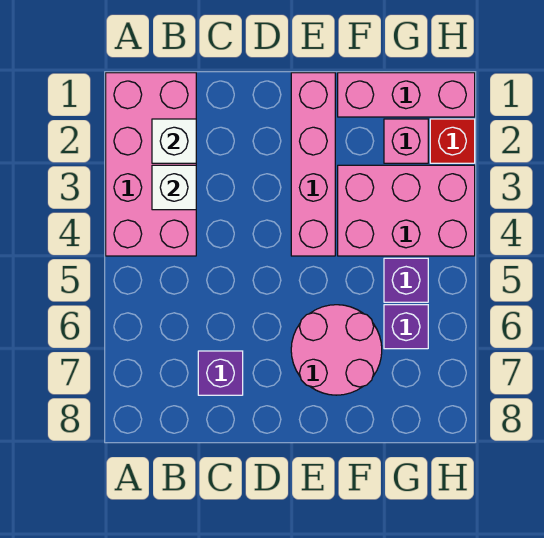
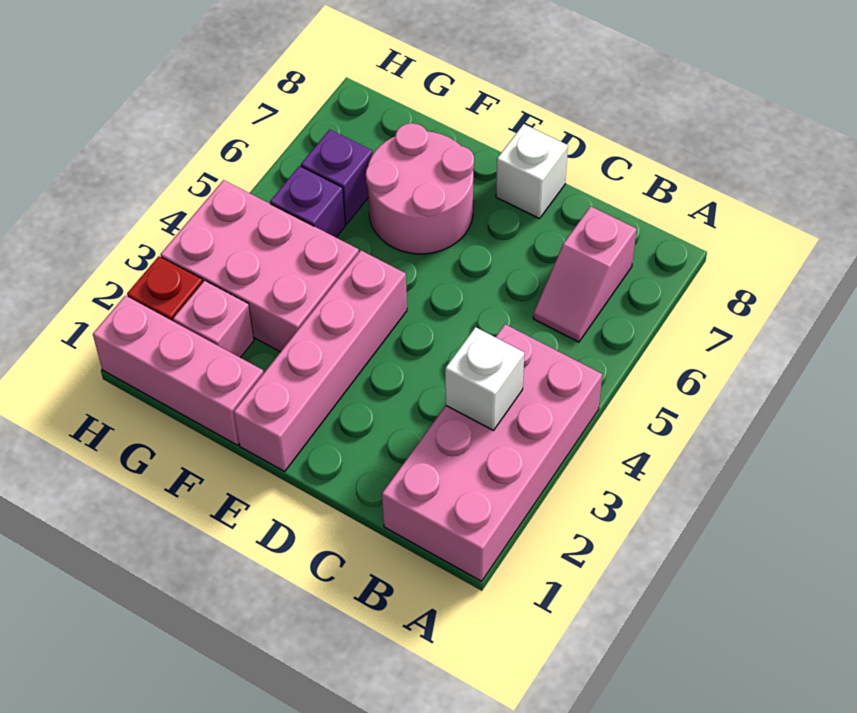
white brick B2 level 2 -> white brick D8 level 1
none -> pink slope B6:B7 level 1 top 7
purple brick C7 level 1 -> none

